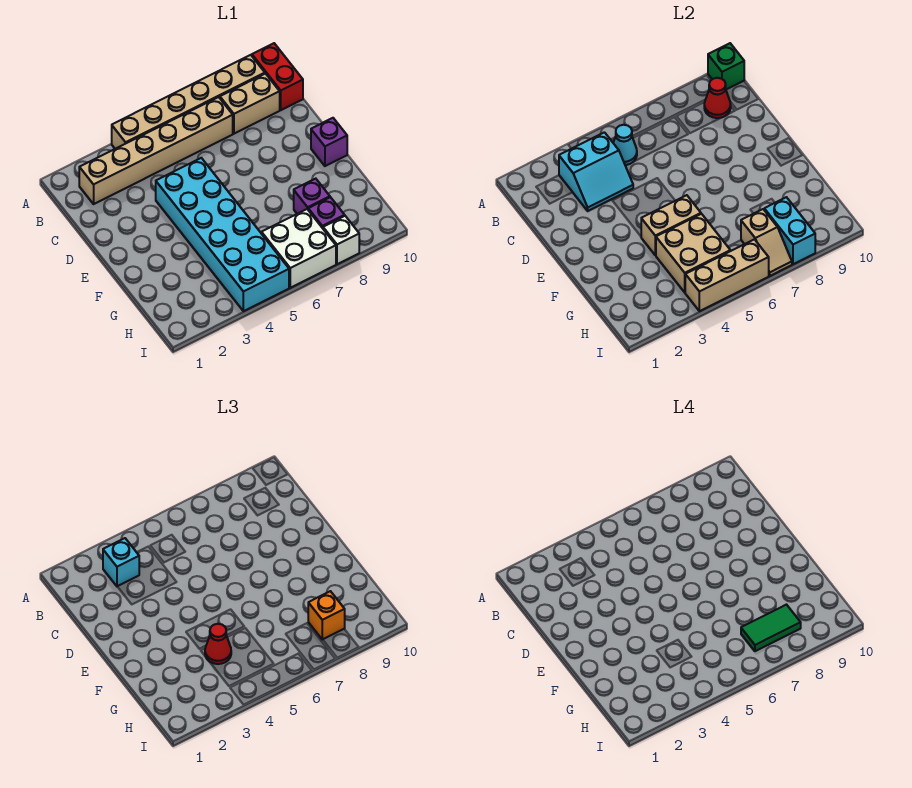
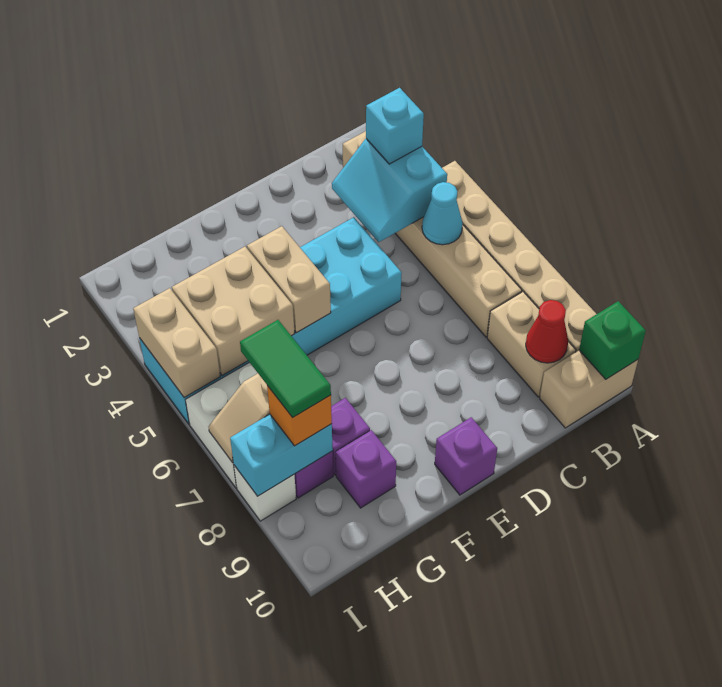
red brick A10:B10 level 1 -> tan brick A10:B10 level 1
red cone G4 level 3 -> none
none -> purple brick G9 level 1
tan brick I4:I6 level 2 -> tan brick I4:I5 level 2

